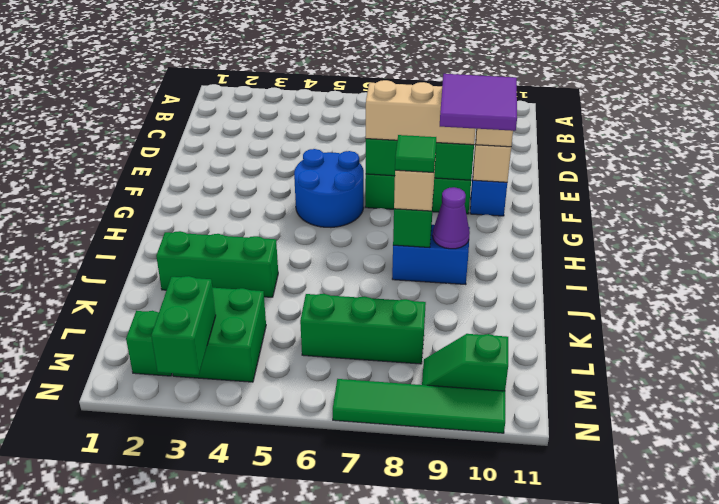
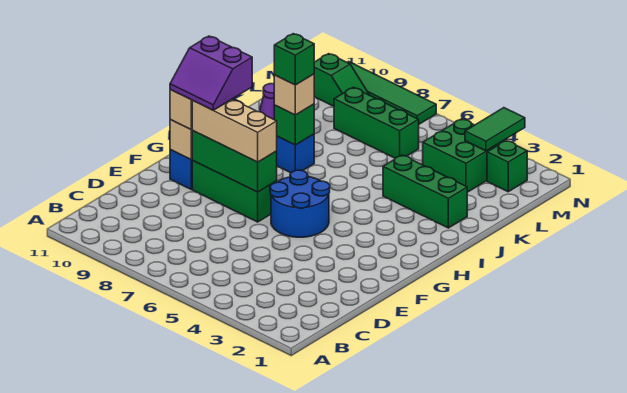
purple tile F9:G10 level 4 -> purple slope F9:G10 level 4 top G
green tile I8 level 4 -> green brick I8 level 4
green brick M3:N3 level 2 -> green tile M3:N3 level 2

